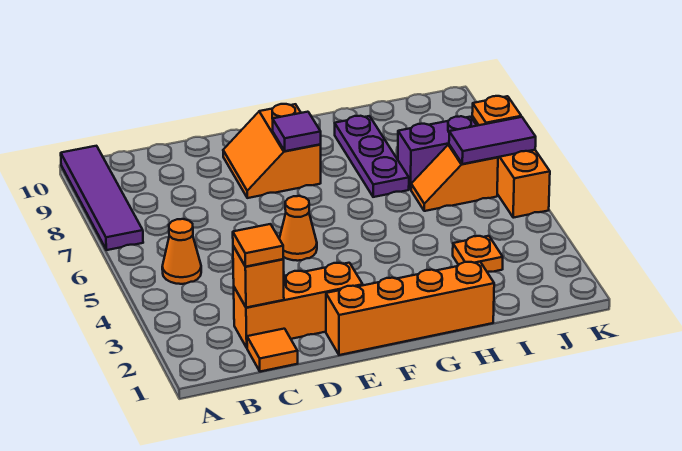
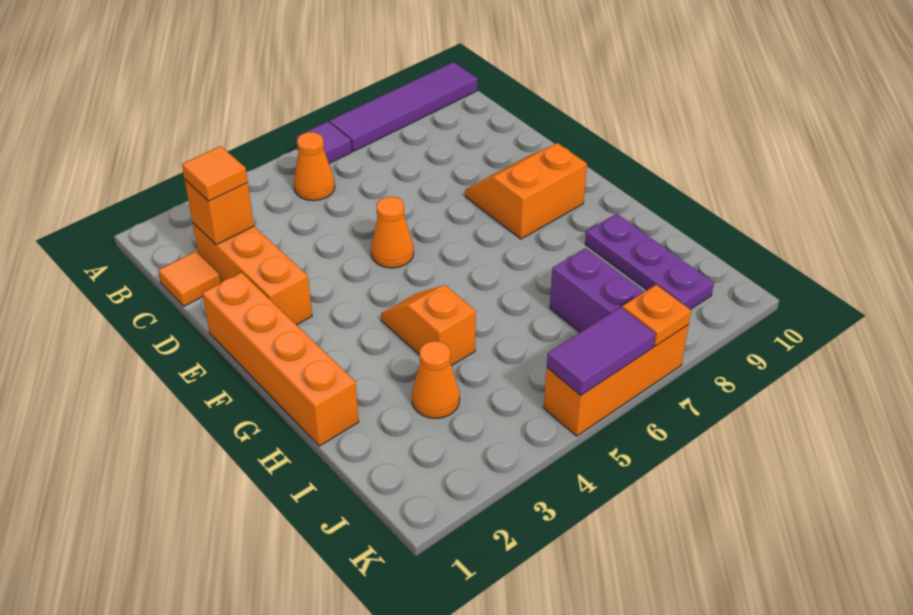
purple tile F8 level 2 -> purple tile A6 level 1
purple plate H7:H9 level 1 -> purple plate H9:J9 level 1
orange plate I3 level 1 -> orange cone I3 level 1
orange slope I6:J6 level 1 top J -> orange slope G4:H4 level 1 top H
purple tile J6:K6 level 2 -> purple tile K5:K6 level 2

